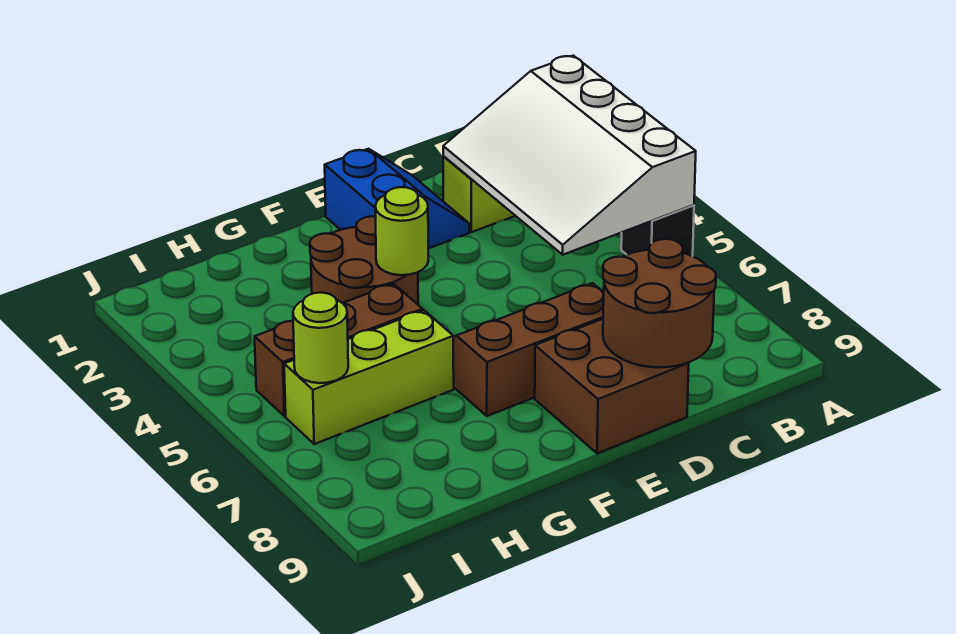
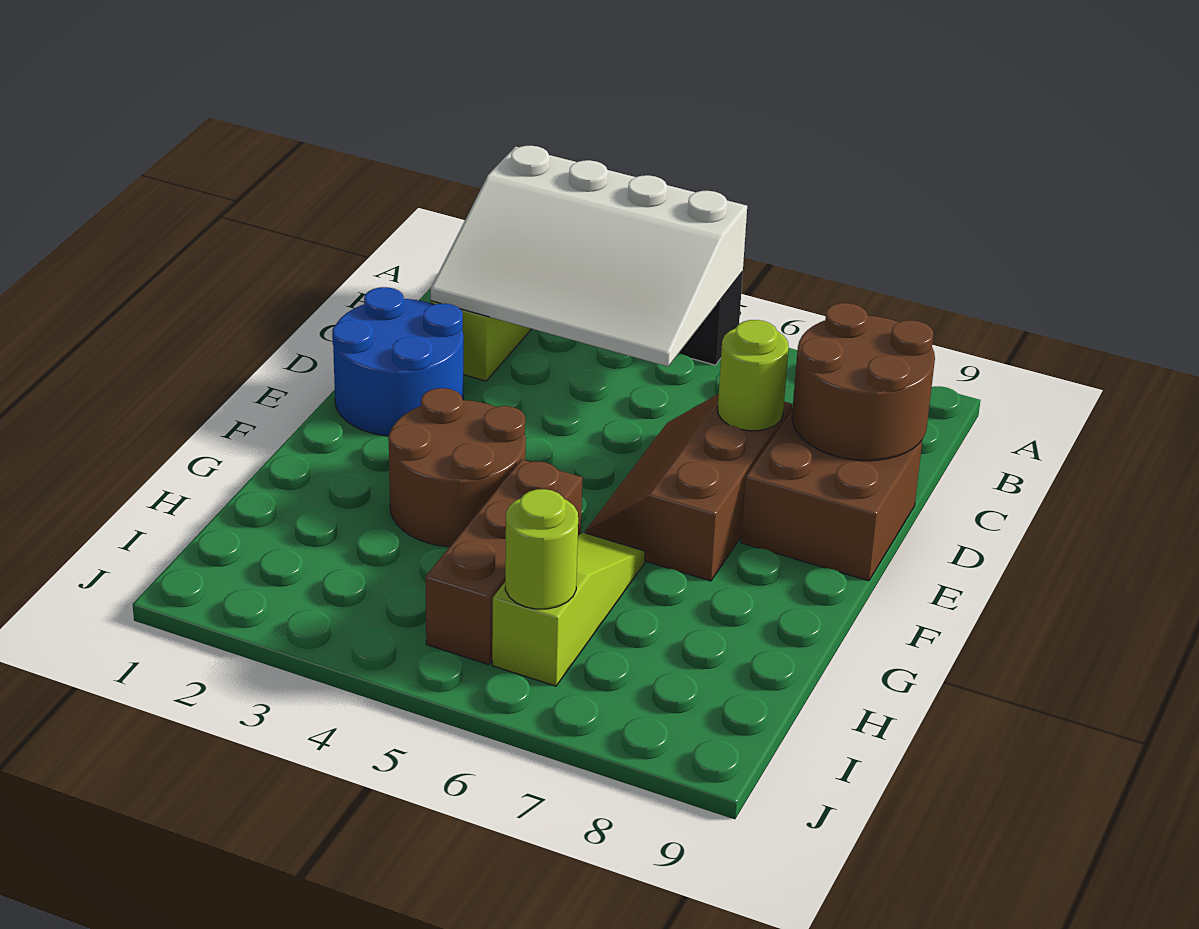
blue slope D1:E2 level 1 top E -> blue round brick D1:E2 level 1
lime round brick F4 level 2 -> lime round brick D7 level 2
lime brick G6:I6 level 1 -> lime slope G6:I6 level 1 top I

